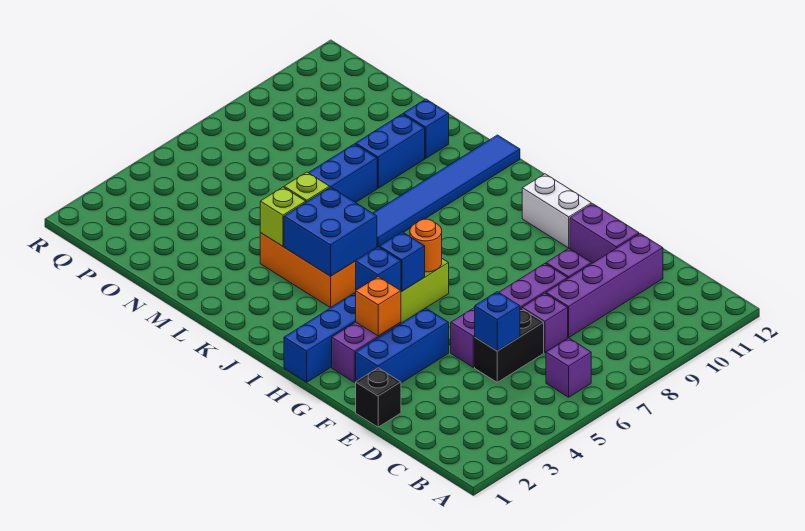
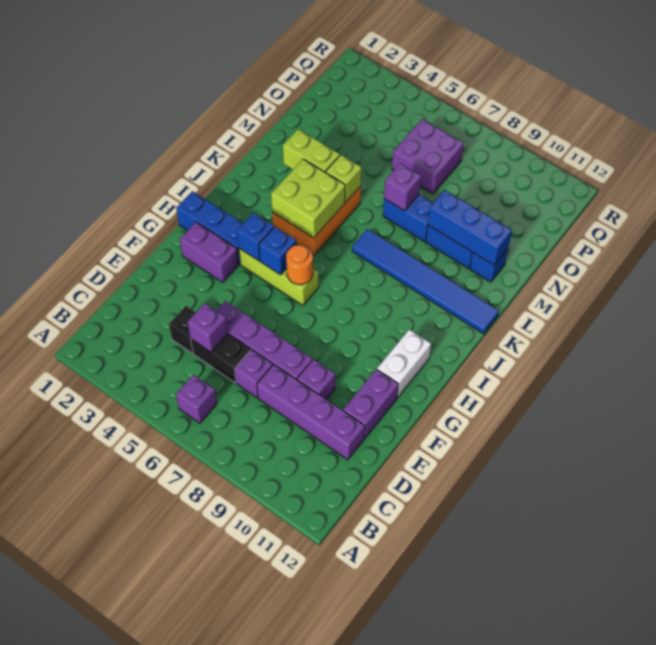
blue brick D5 level 2 -> purple brick D5 level 2
black brick E1 level 1 -> black brick D4 level 1
blue brick F2:F4 level 1 -> blue brick M9:M11 level 2
orange brick G3 level 2 -> none
blue brick J4:K5 level 2 -> lime brick J4:K5 level 2
lime brick L4 level 2 -> lime brick L3:L4 level 2
none -> purple brick M7 level 2
none -> purple brick O6:P7 level 1

